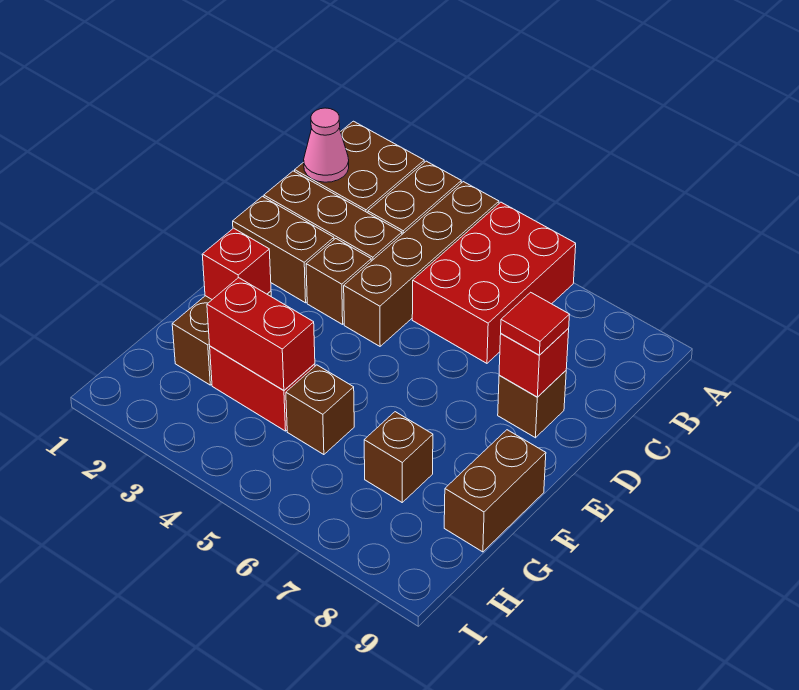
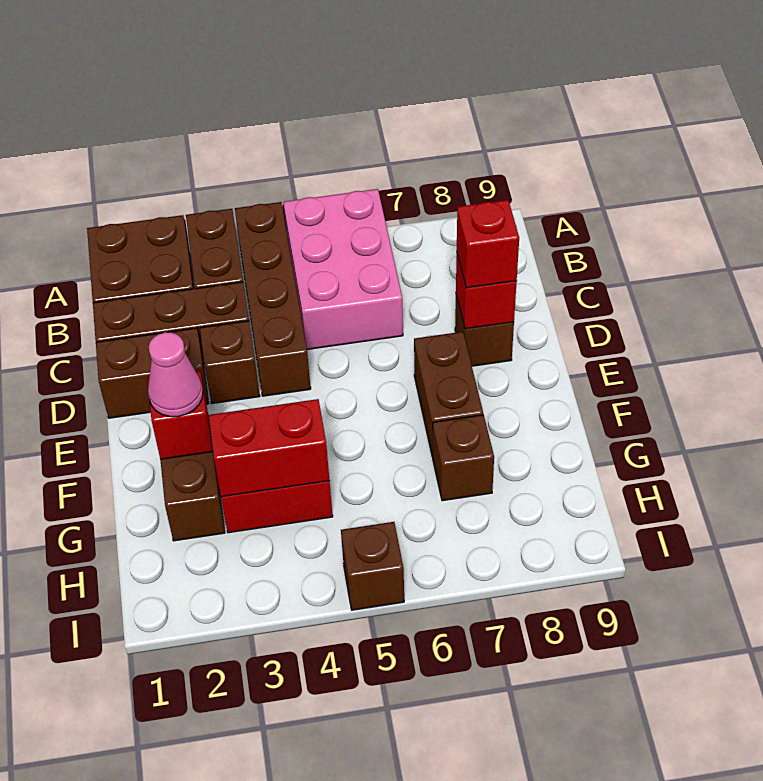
red brick A5:C6 level 1 -> pink brick A5:C6 level 1
pink cone B1 level 2 -> pink cone F2 level 3
red tile D8 level 3 -> red brick D8 level 3
brown brick F9:G9 level 1 -> brown brick E7:F7 level 1
brown brick G5 level 1 -> brown brick I5 level 1

